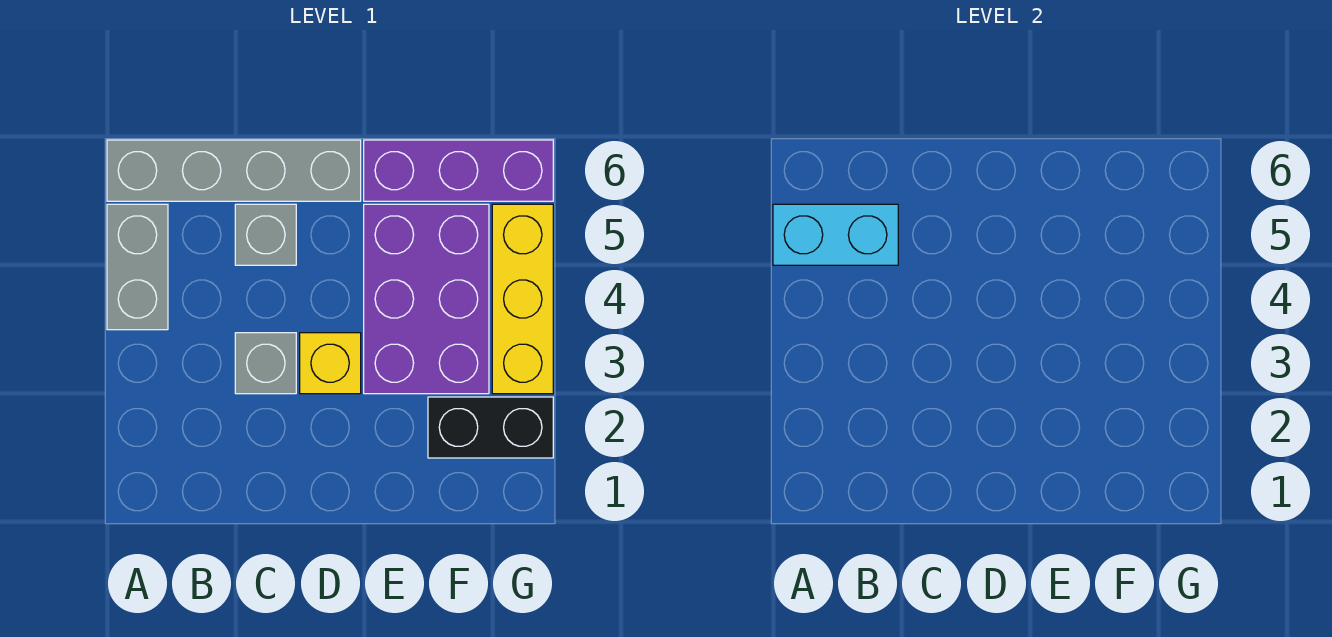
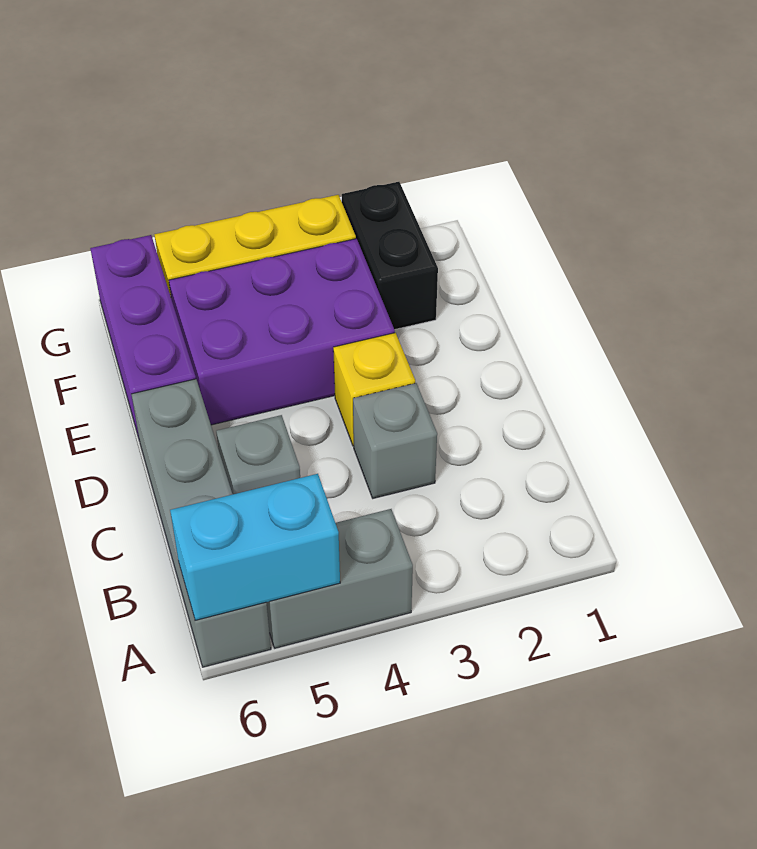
cyan brick A5:B5 level 2 -> cyan brick A5:A6 level 2

